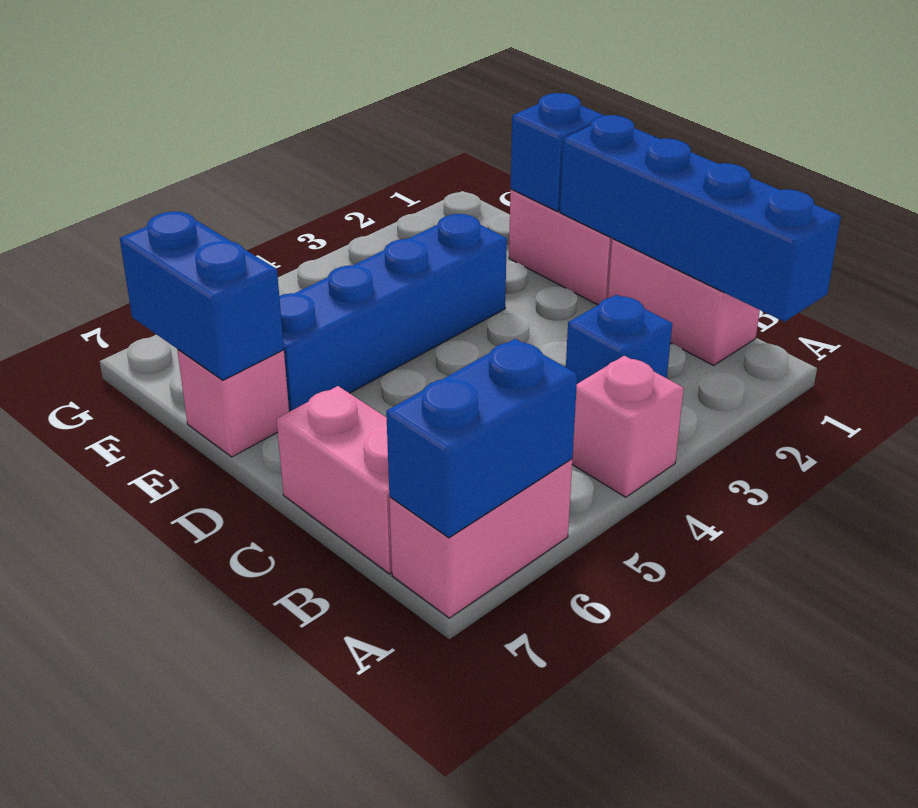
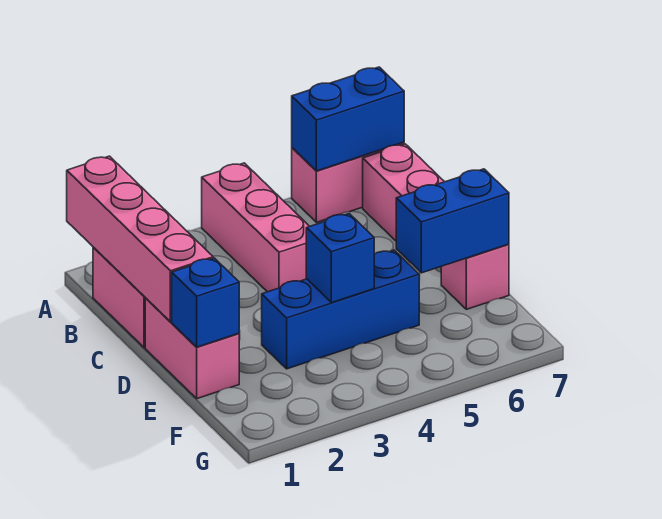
blue brick A1:D1 level 2 -> pink brick A1:D1 level 2
pink brick A4 level 1 -> pink brick A4:C4 level 1
blue brick B3 level 1 -> blue brick E4 level 2
blue brick E3:E6 level 1 -> blue brick E3:E5 level 1
blue brick E7:F7 level 2 -> blue brick E6:E7 level 2

